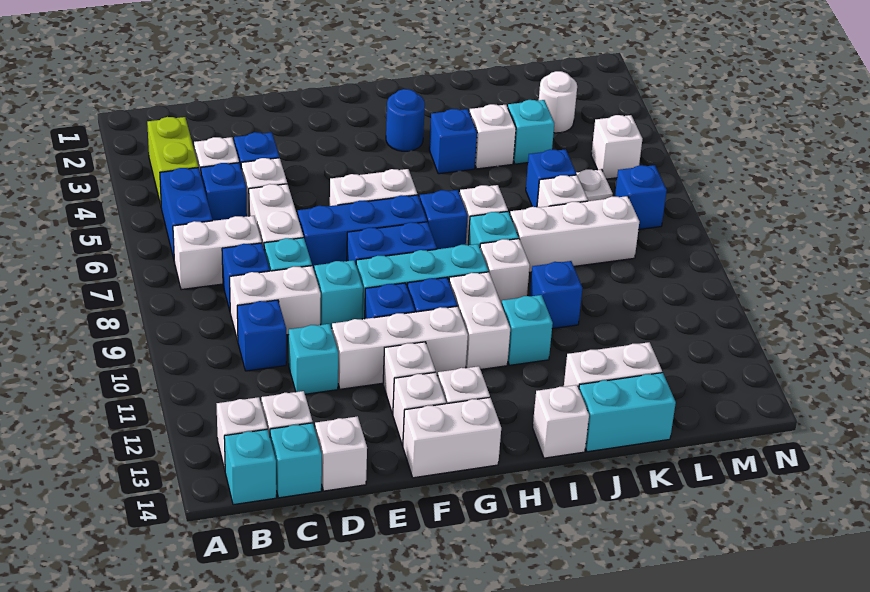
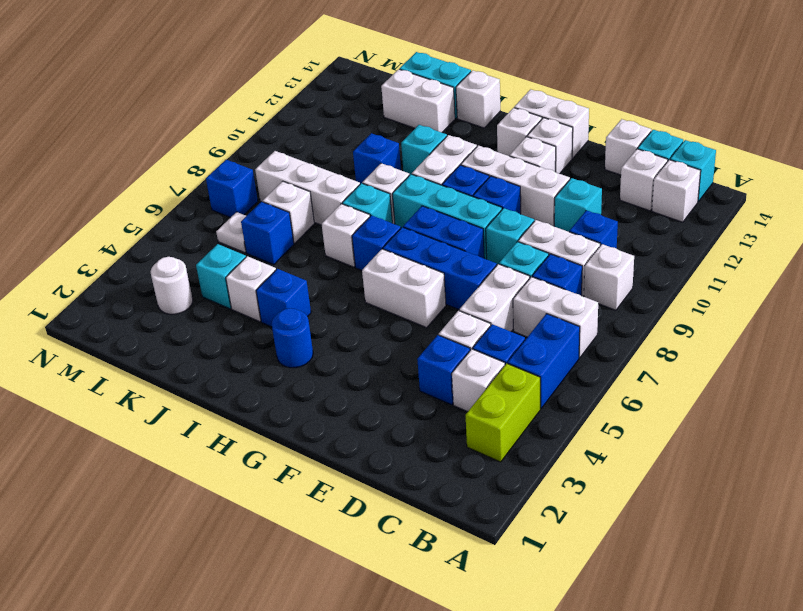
white brick M5 level 1 -> white brick B9 level 1

